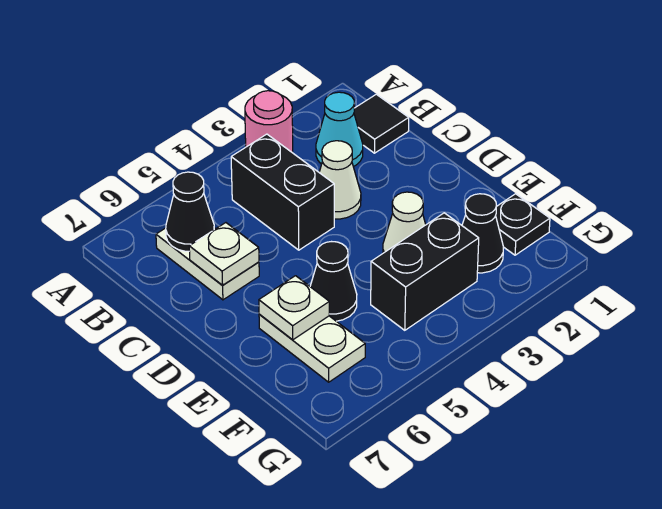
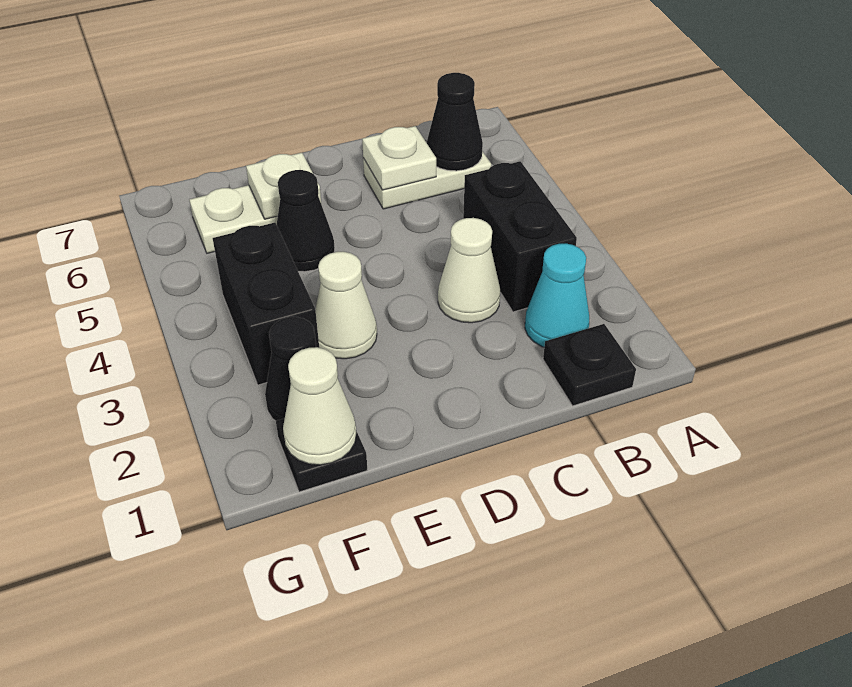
pink round brick A3 level 1 -> none
black tile B1 level 1 -> black plate B1 level 1
black brick B4:C4 level 1 -> black brick B3:B4 level 1
none -> white cone F1 level 2

